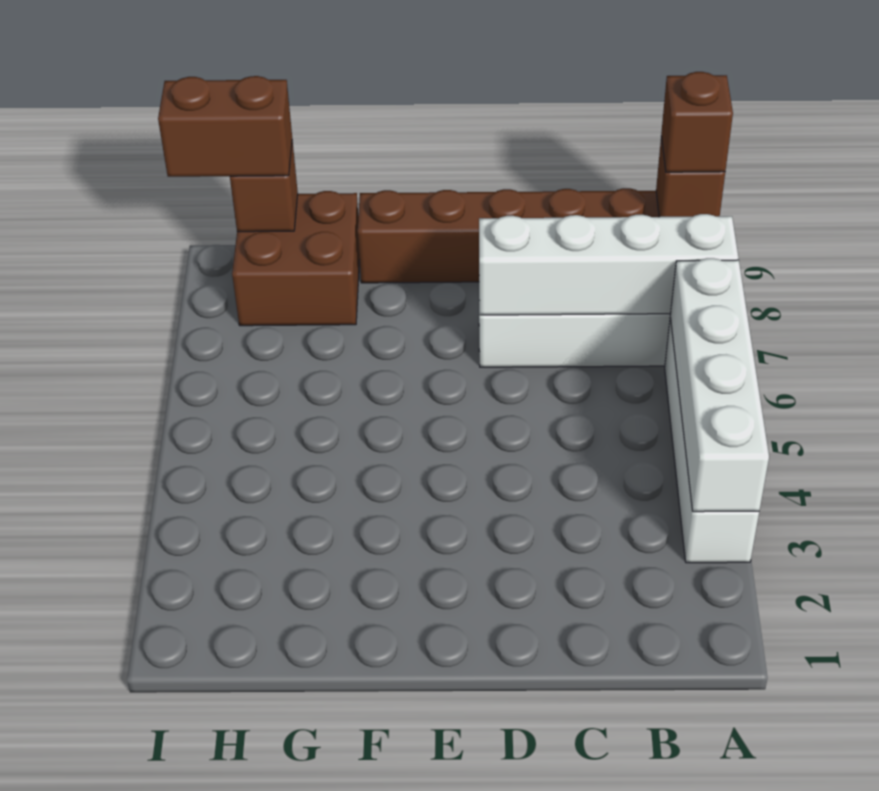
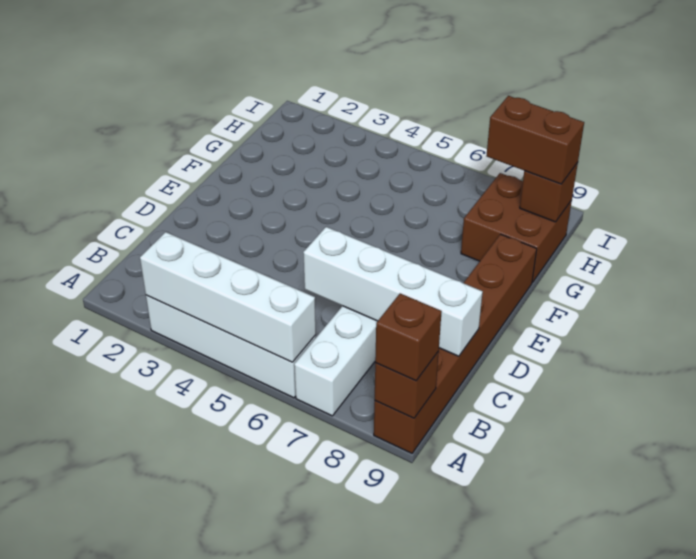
white brick A7:D7 level 2 -> white brick C6:C9 level 2
brown brick H9:I9 level 3 -> brown brick H8:H9 level 3

